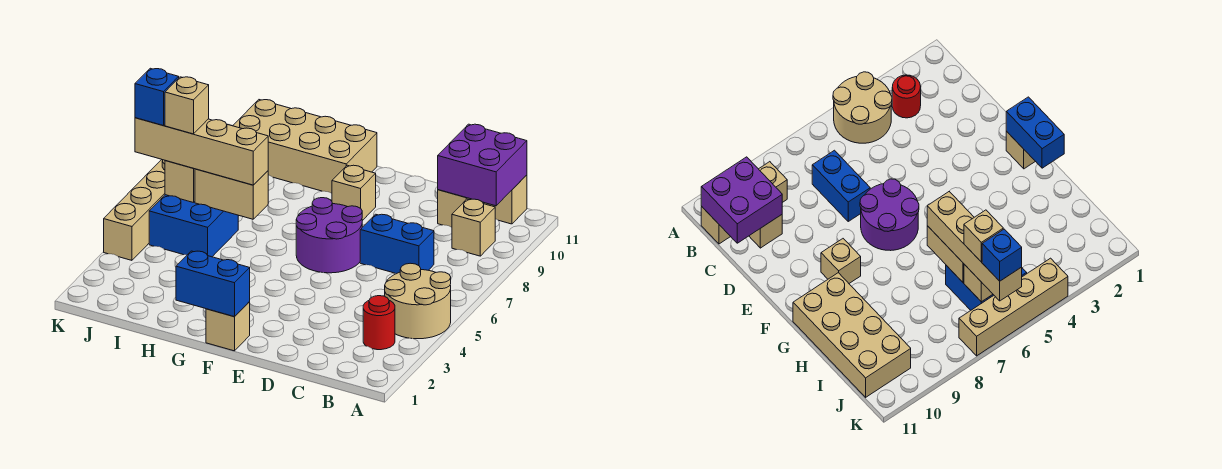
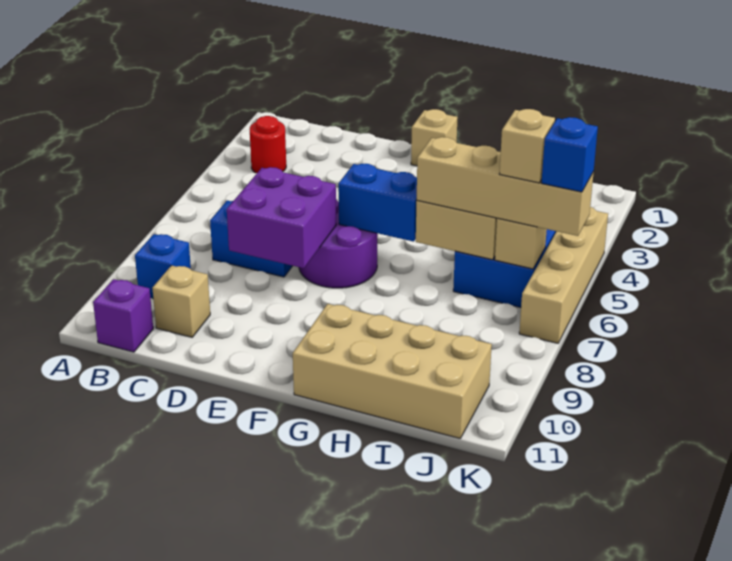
tan round brick A4:B5 level 1 -> none
tan brick B9 level 1 -> blue brick B9 level 1
purple brick B10:C11 level 2 -> purple brick D7:E8 level 2
tan brick B11 level 1 -> purple brick B11 level 1
blue brick F1:G1 level 2 -> blue brick F6:G6 level 2
tan brick F9 level 1 -> none

